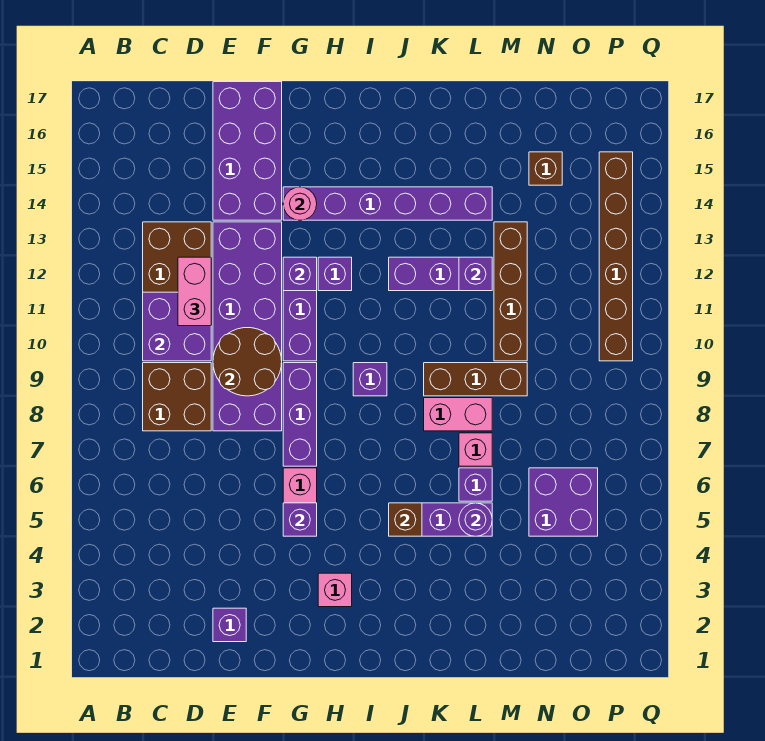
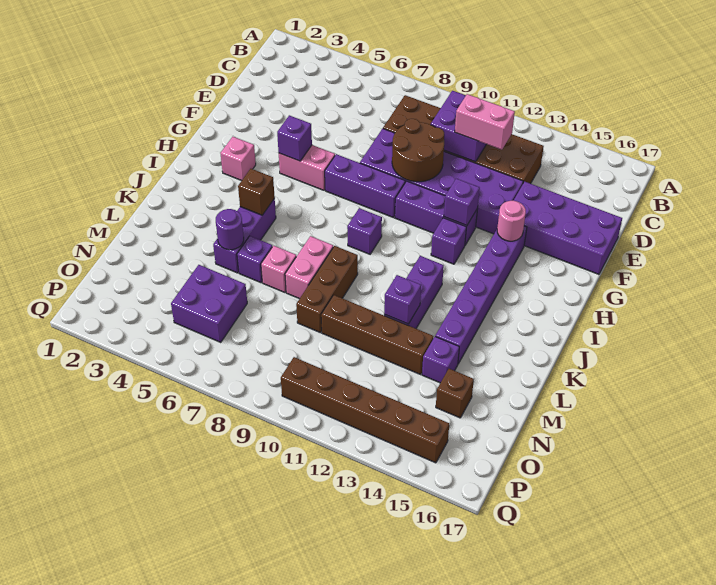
purple brick E2 level 1 -> purple brick M14 level 1

